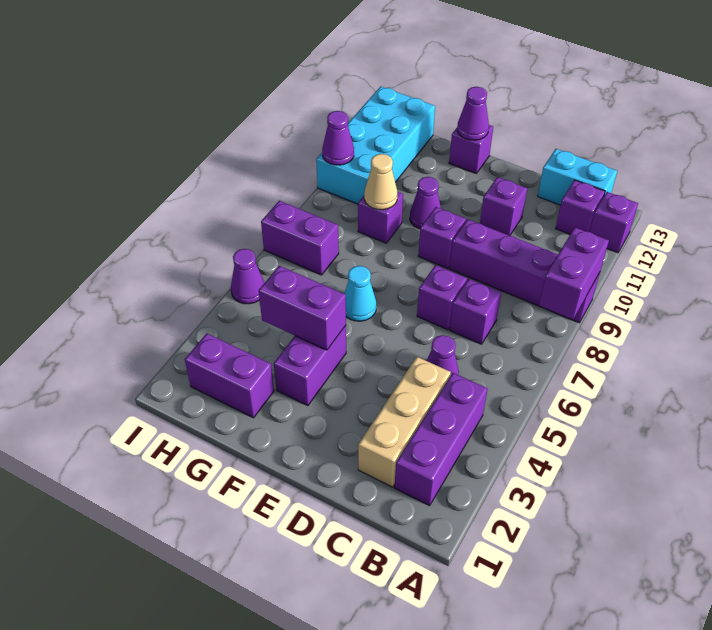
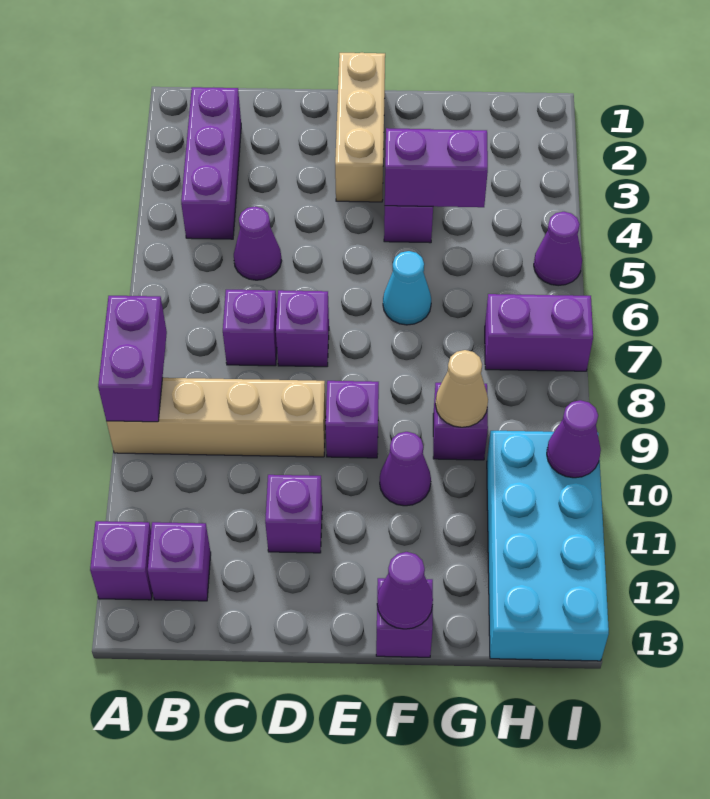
purple brick A9:D9 level 1 -> tan brick A9:D9 level 1
cyan brick B13:C13 level 1 -> none
tan brick C2:C4 level 1 -> tan brick E1:E3 level 1
purple brick G2:H2 level 1 -> none

